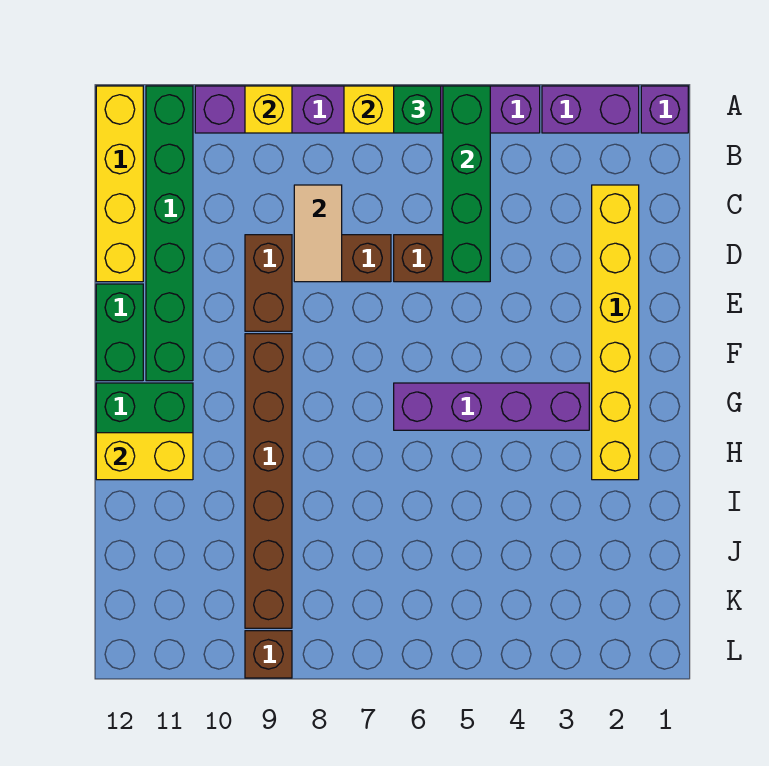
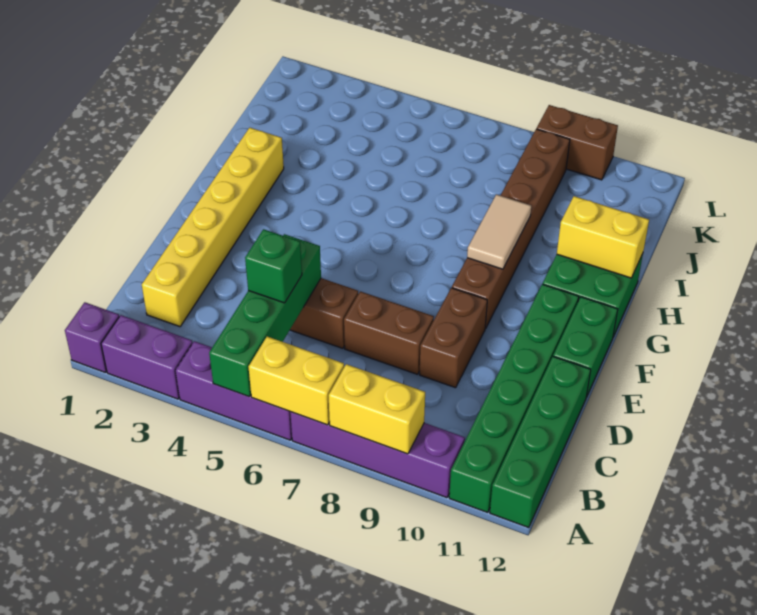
green brick A6 level 3 -> green brick C5 level 3
yellow brick A9 level 2 -> yellow brick A8:A9 level 2
yellow brick A12:D12 level 1 -> green brick A12:D12 level 1
tan tile C8:D8 level 2 -> tan tile G9:H9 level 2
purple brick G3:G6 level 1 -> none
brown brick L9 level 1 -> brown brick L9:L10 level 1

